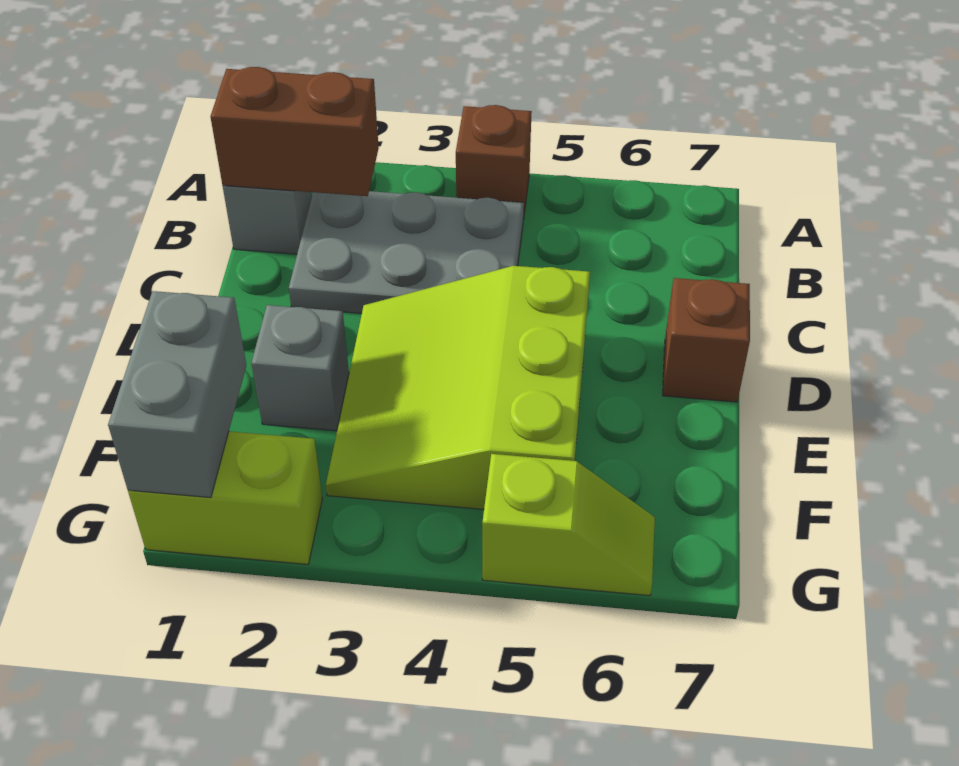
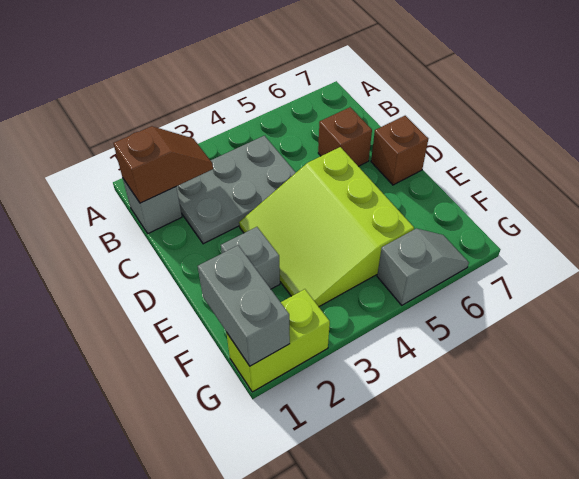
brown brick A4 level 1 -> brown brick C6 level 1
brown brick B1:B2 level 2 -> brown slope B1:B2 level 2 top 1
lime slope G5:G6 level 1 top 5 -> grey slope G5:G6 level 1 top 5

